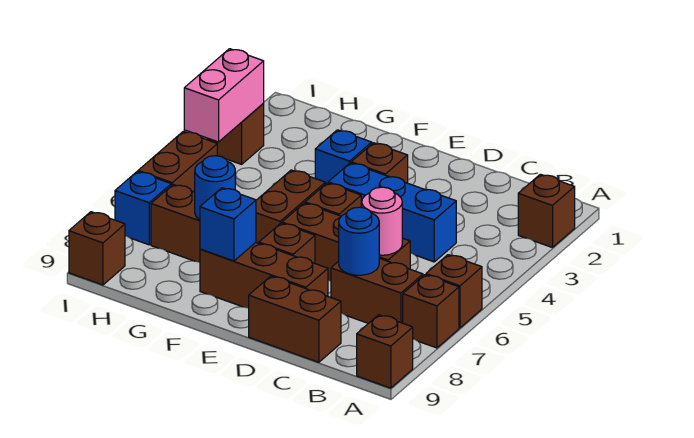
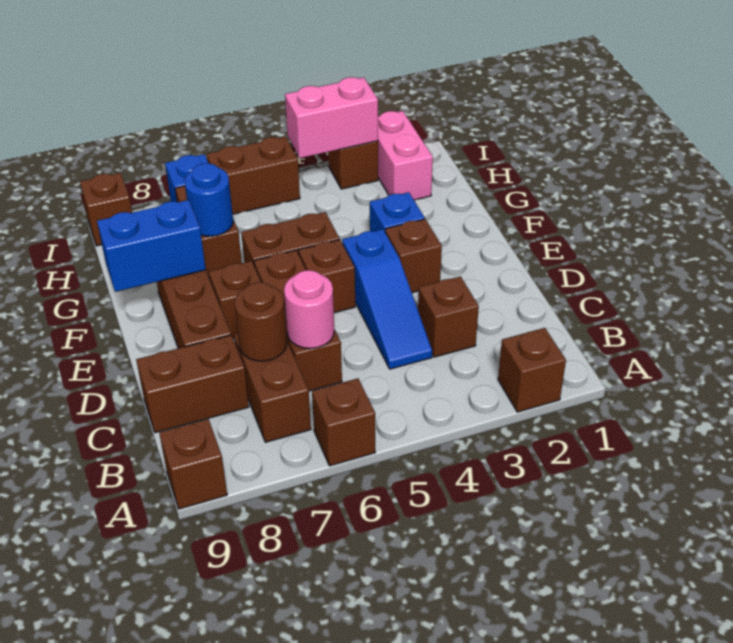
brown brick A7 level 1 -> brown brick C3 level 1
blue brick C4:E4 level 1 -> blue slope C4:E4 level 1 top E
blue round brick C7 level 2 -> brown round brick C7 level 2
brown brick C9:D9 level 1 -> brown brick C8:C9 level 1
blue brick F8 level 2 -> blue brick F8:F9 level 2
none -> pink brick H2:I2 level 1

